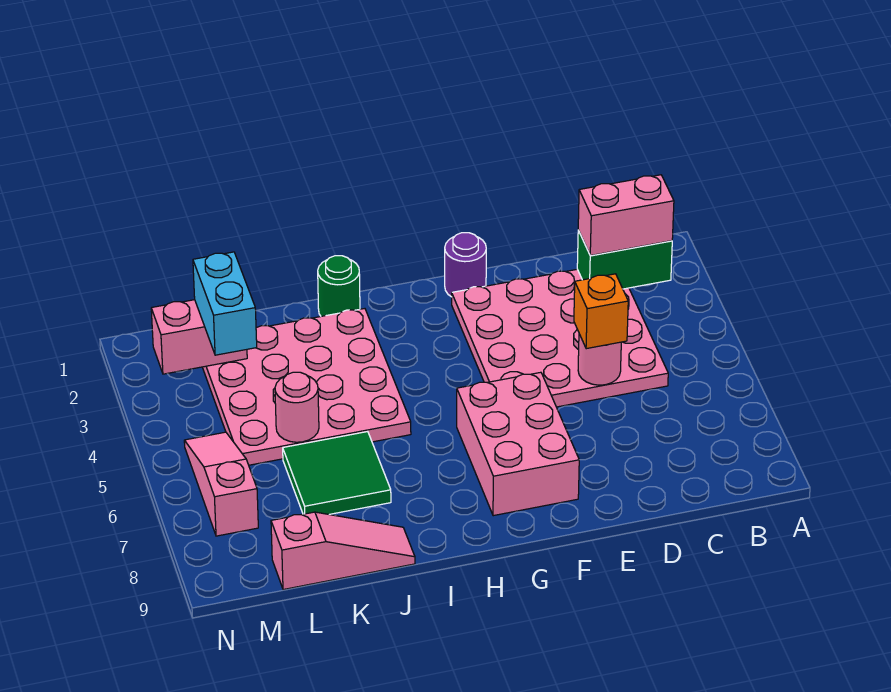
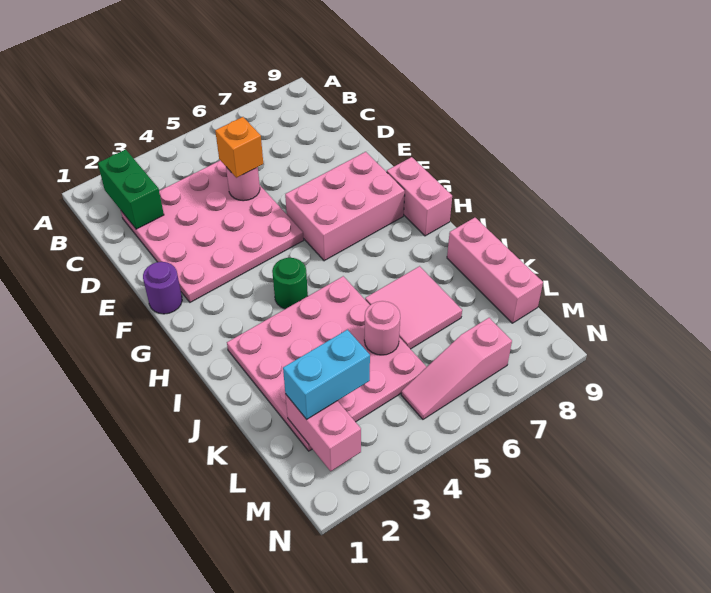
pink brick B2:C2 level 3 -> pink brick G9:H9 level 1
green round brick I1 level 1 -> green round brick H4 level 1
green tile J6:K7 level 1 -> pink tile J6:K7 level 1
pink slope J9:L9 level 1 top L -> pink brick J9:L9 level 1

